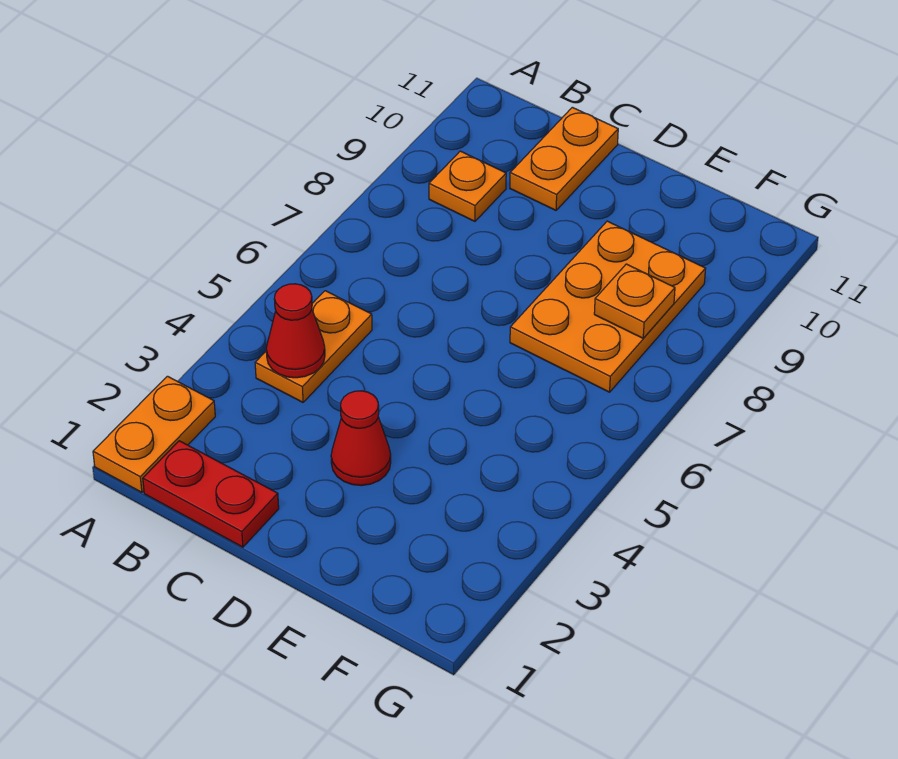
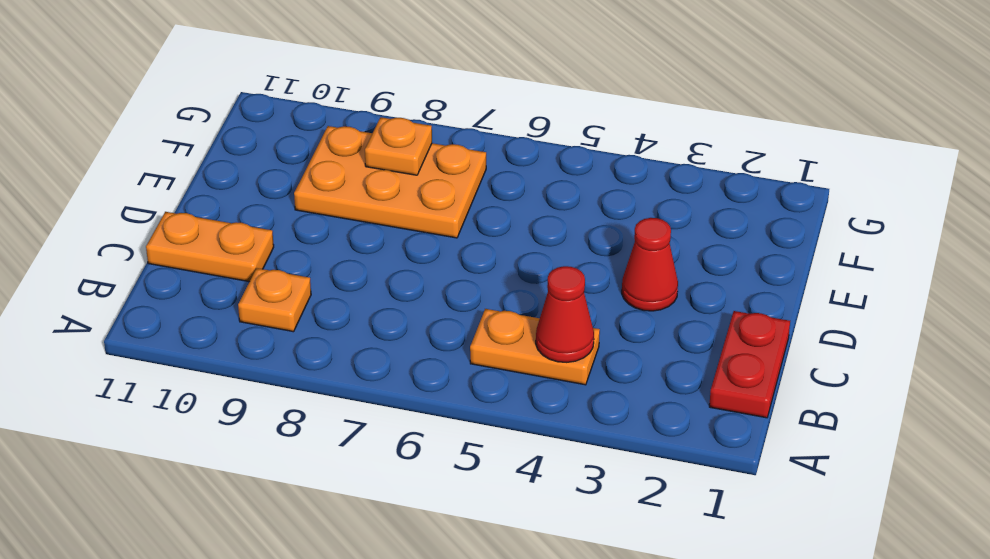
orange plate A1:A2 level 1 -> none

